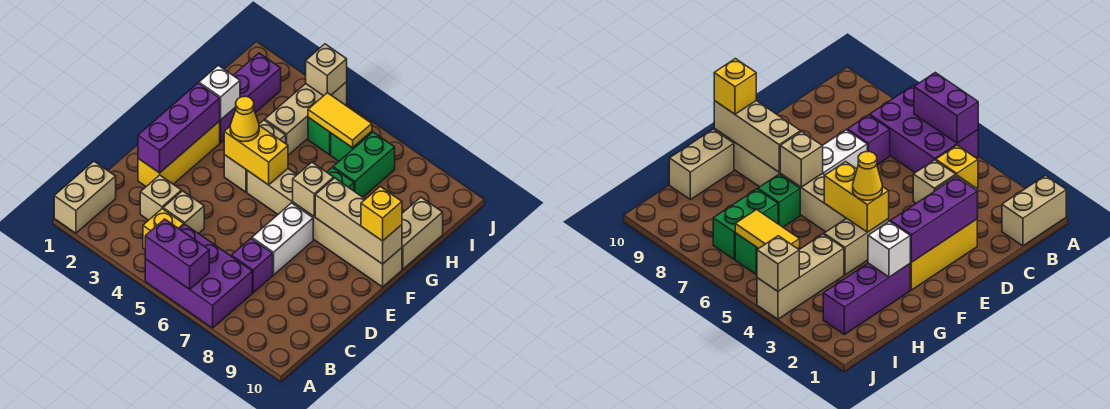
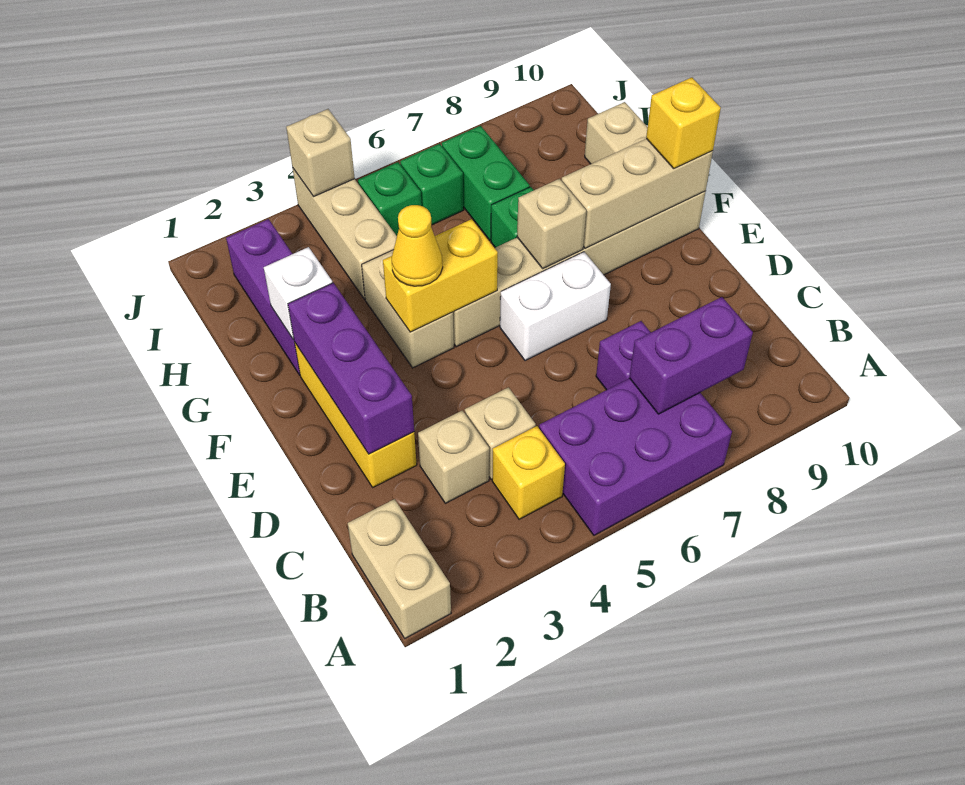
purple brick A5:A6 level 2 -> purple brick B7:B8 level 2
white brick D7:E7 level 1 -> white brick E6:E7 level 1
yellow tile I5:I6 level 2 -> none

